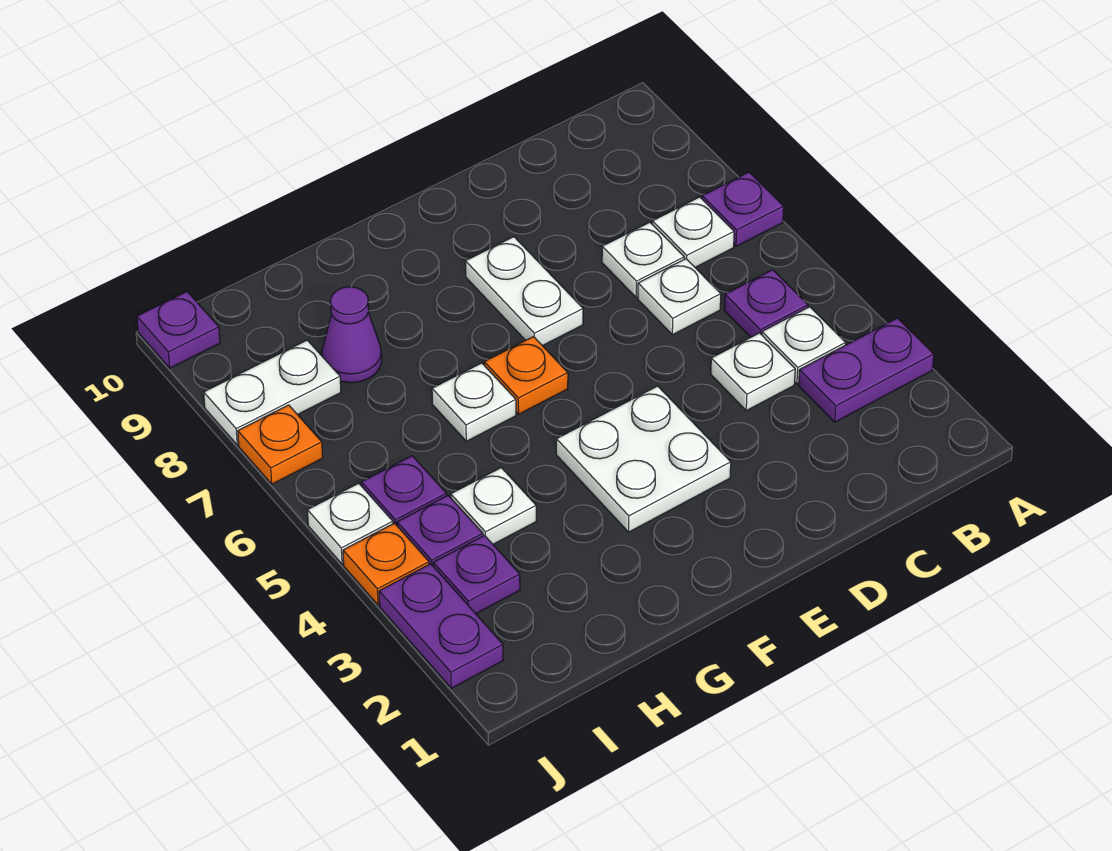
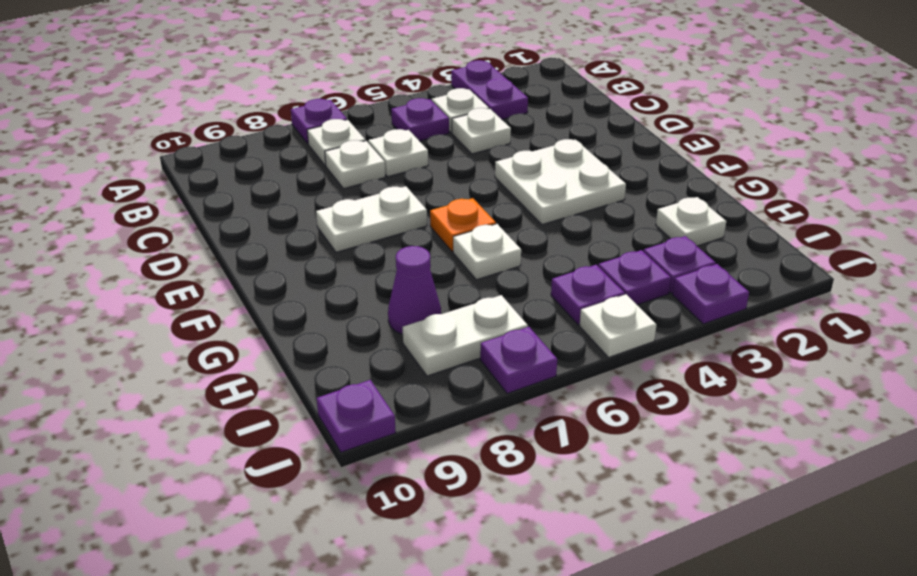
white plate H4 level 1 -> white plate H2 level 1
white plate I8:J8 level 1 -> white plate I7:I8 level 1
purple plate J2:J3 level 1 -> purple plate J3 level 1
orange plate J4 level 1 -> none
orange plate J7 level 1 -> purple plate J7 level 1

